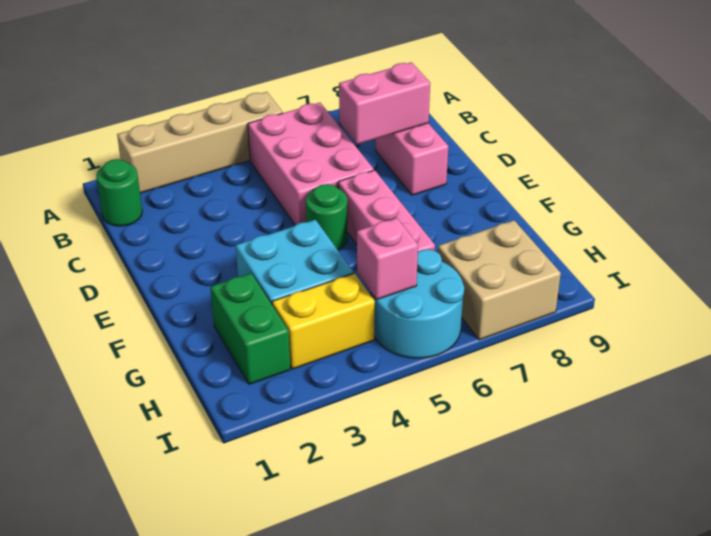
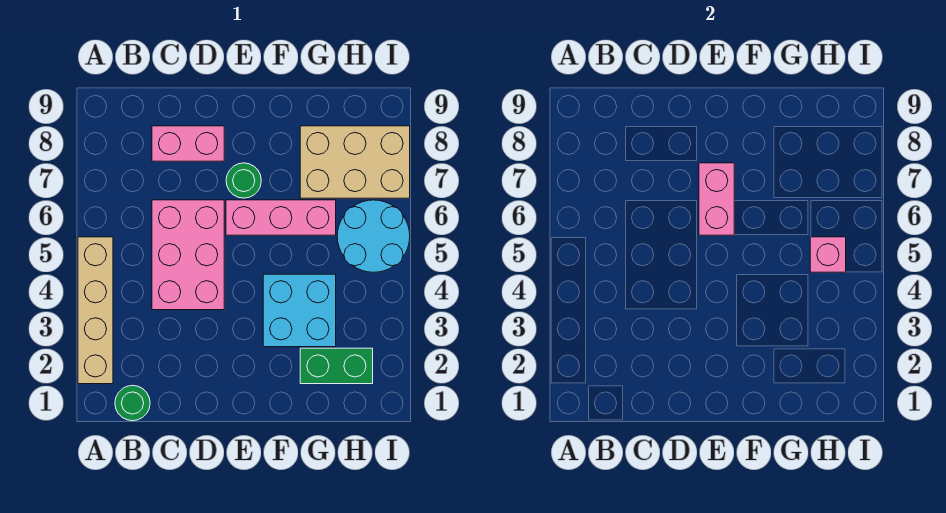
pink brick B5:D6 level 1 -> pink brick C4:D6 level 1
pink brick C7:C8 level 2 -> pink brick E6:E7 level 2
green round brick E5 level 1 -> green round brick E7 level 1
yellow brick H3:H4 level 1 -> none
tan brick H7:I8 level 1 -> tan brick G7:I8 level 1

